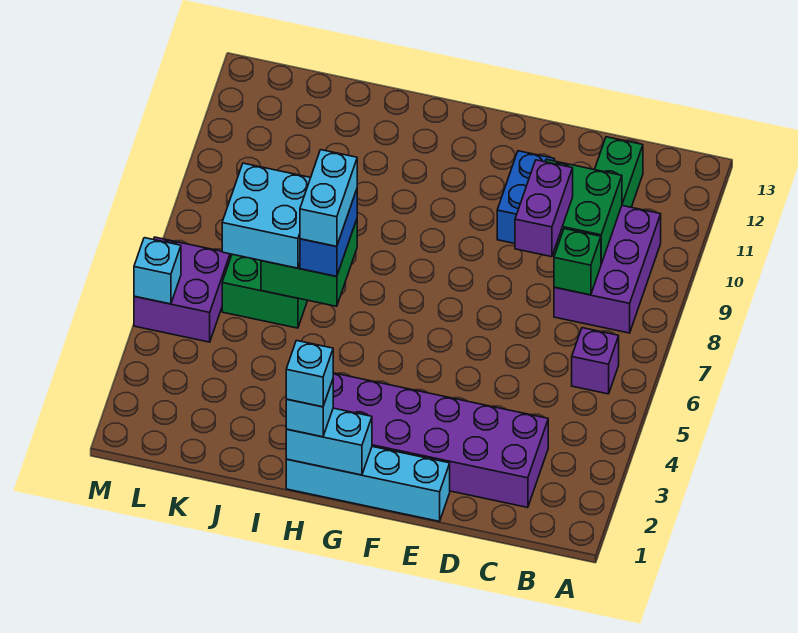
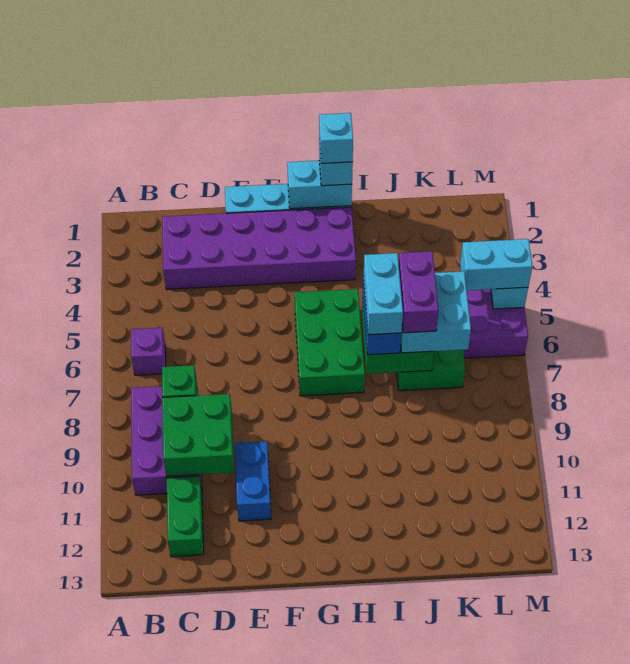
purple brick D8:D9 level 3 -> purple brick J6:J7 level 4
none -> green brick G5:H7 level 1
none -> cyan brick L5:M5 level 3

